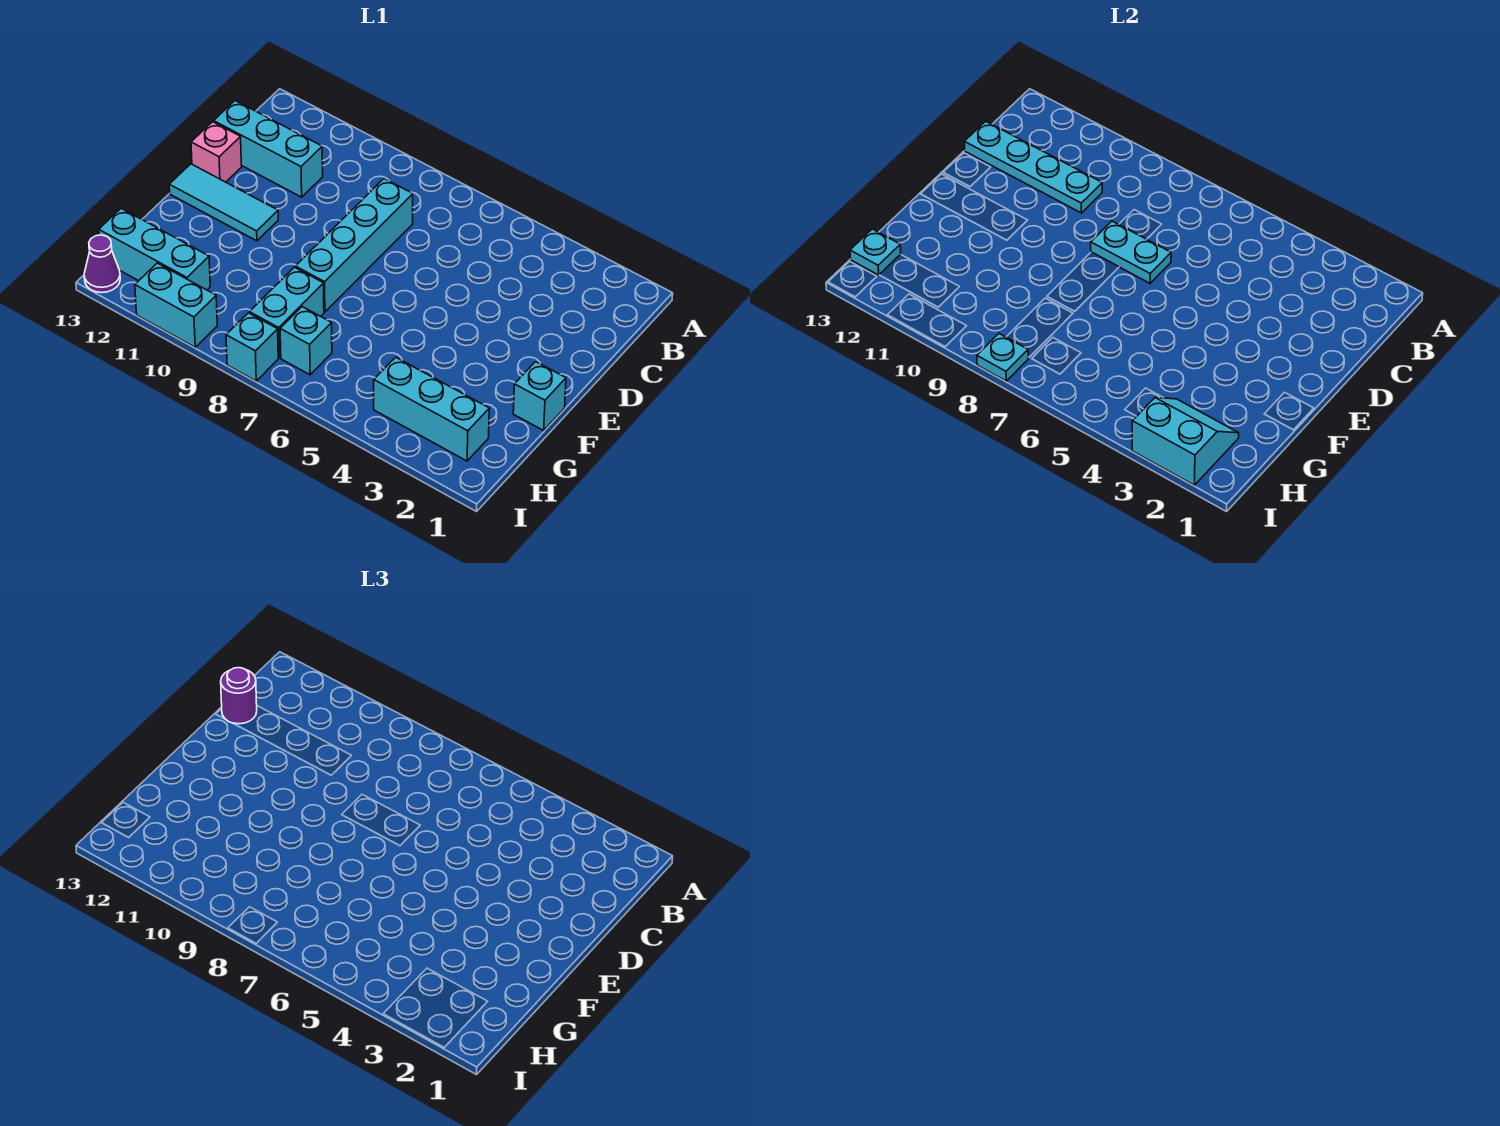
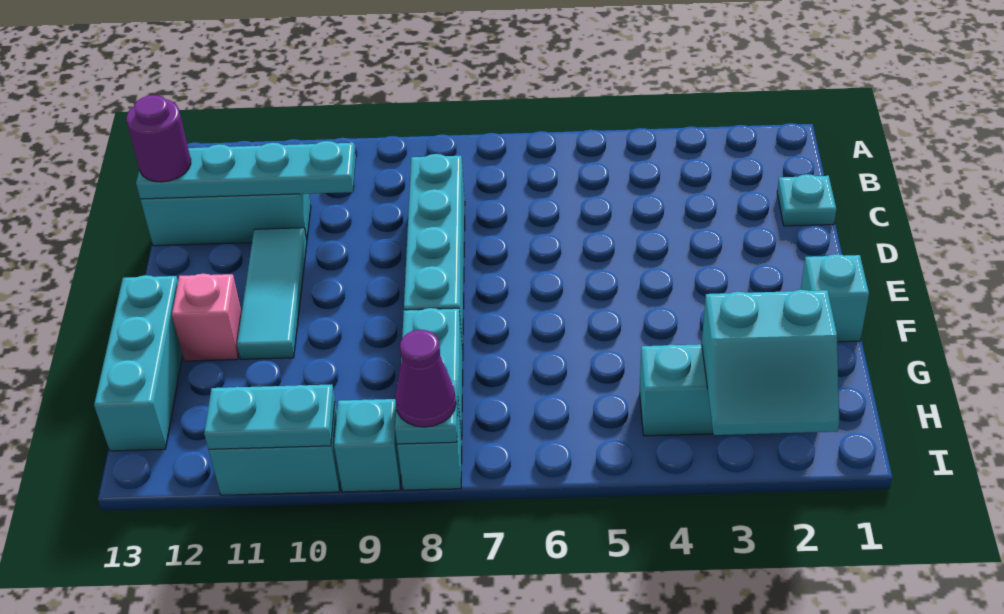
cyan plate D7:D8 level 2 -> cyan plate I10:I11 level 2
pink brick D13 level 1 -> pink brick F12 level 1
cyan tile E11:E13 level 1 -> cyan tile D11:F11 level 1
cyan slope H2:I3 level 2 top I -> cyan slope H2:I3 level 2 top H
cyan brick H7 level 1 -> cyan brick I9 level 1
cyan brick H11:H13 level 1 -> cyan brick F13:H13 level 1
cyan plate H13 level 2 -> cyan plate C1 level 1
purple cone I13 level 1 -> purple cone I8 level 3

